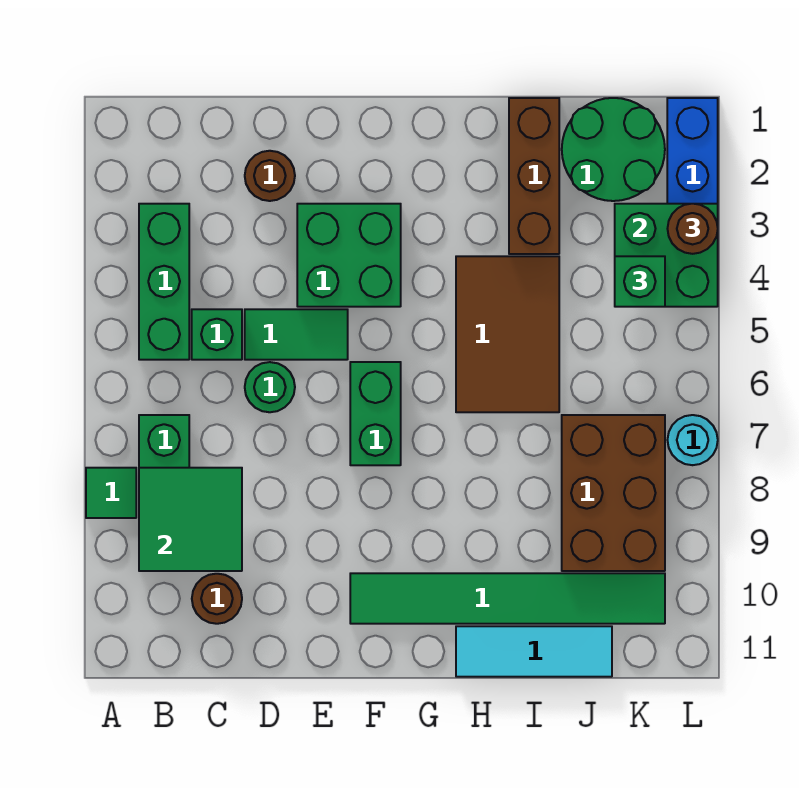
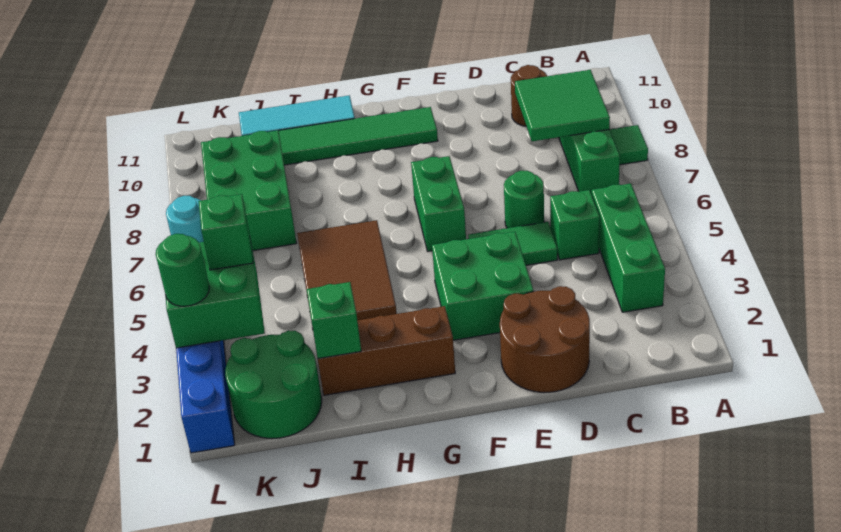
brown round brick D2 level 1 -> brown round brick D1:E2 level 1
brown brick I1:I3 level 1 -> brown brick G2:I2 level 1
none -> green brick I2 level 2
brown brick J7:K9 level 1 -> green brick J7:K9 level 1
brown round brick L3 level 3 -> green round brick L3 level 3

